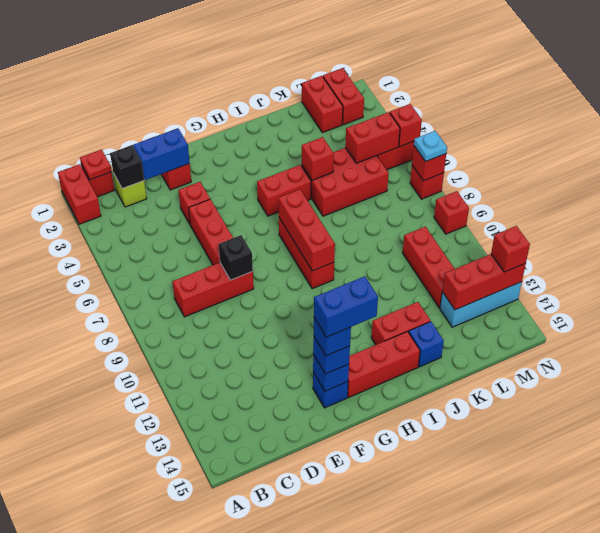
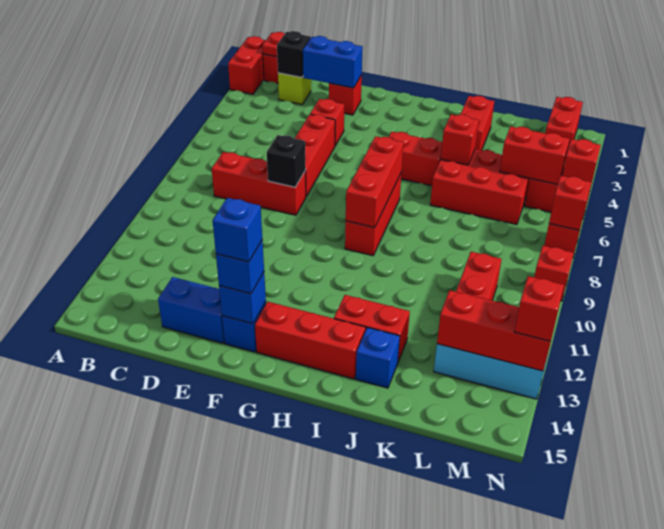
blue brick F14:G14 level 5 -> blue brick D14:E14 level 1
red brick L1:L2 level 1 -> red brick J2:J3 level 1
cyan plate N7 level 3 -> none

